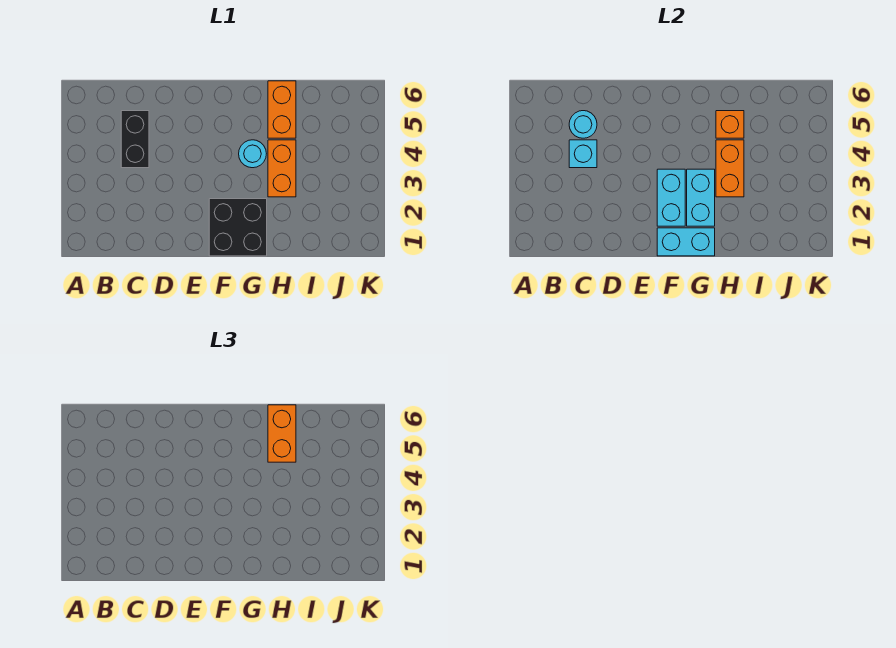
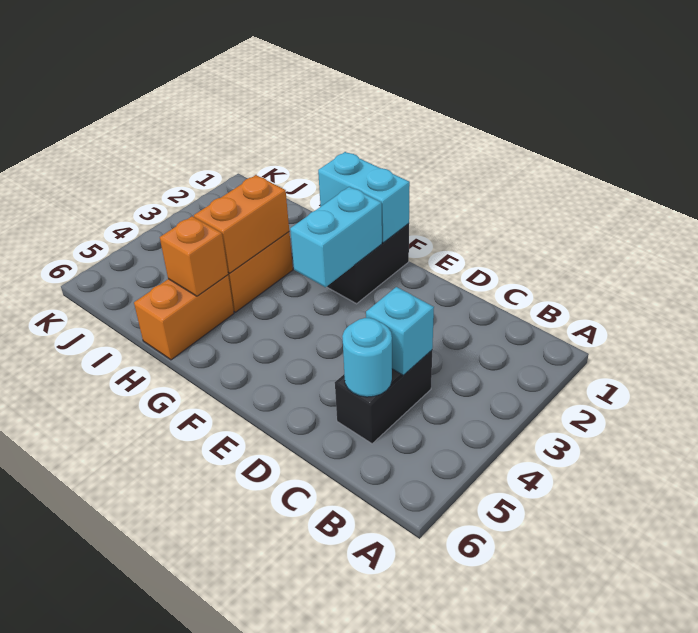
cyan brick G2:G3 level 2 -> none
cyan round brick G4 level 1 -> none
orange brick H5:H6 level 3 -> none

